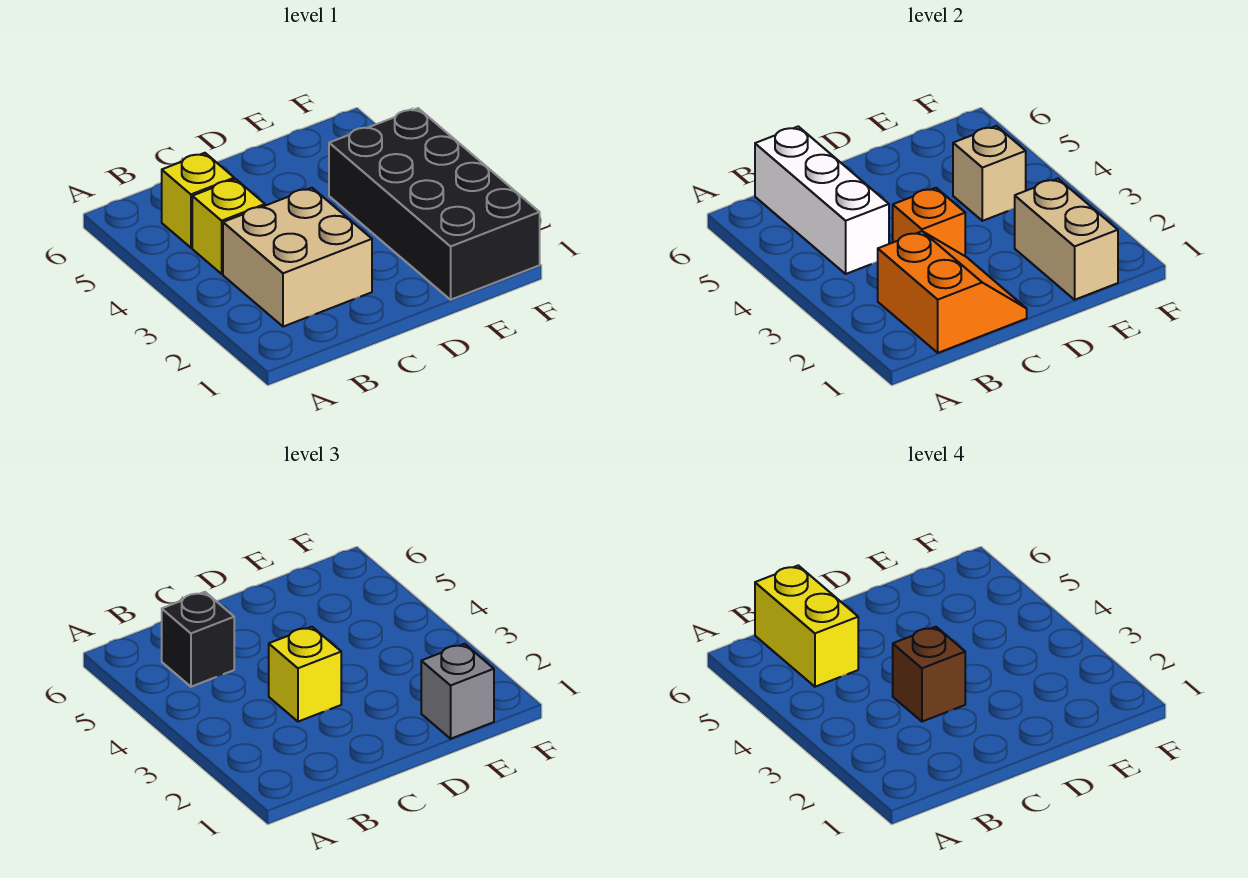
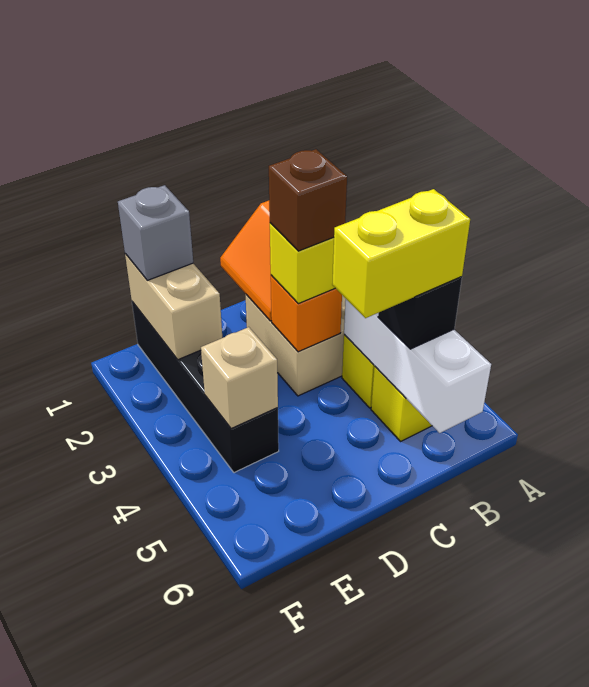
yellow brick B5:B6 level 4 -> yellow brick B5:C5 level 4
black brick E1:F4 level 1 -> black brick E1:E4 level 1

